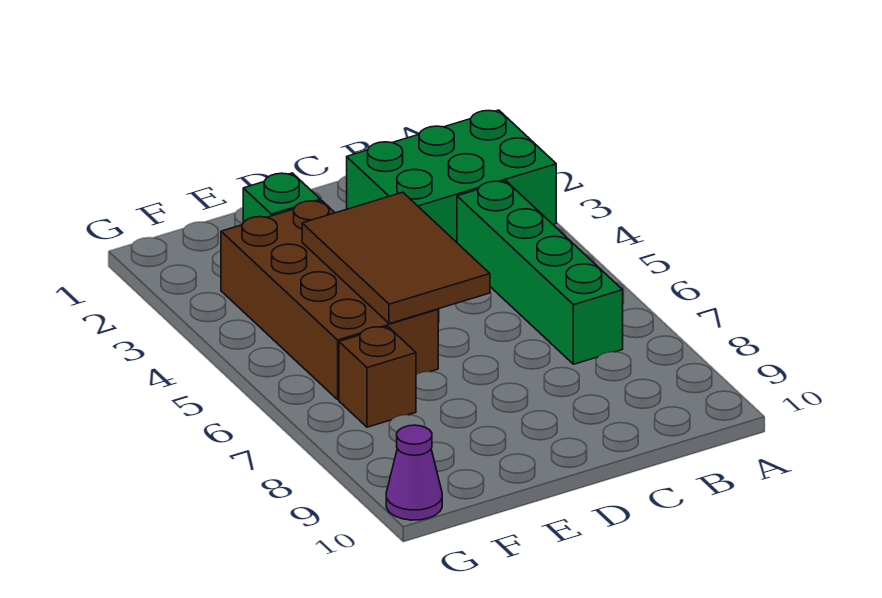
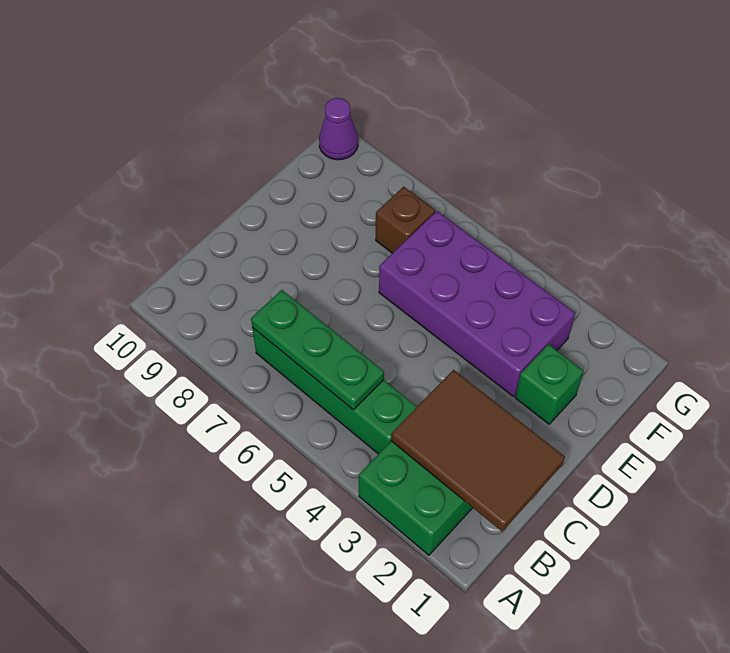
none -> green plate B5:B7 level 2
brown tile D4:E6 level 2 -> brown tile B1:C3 level 2
brown brick E3:F6 level 1 -> purple brick E3:F6 level 1

